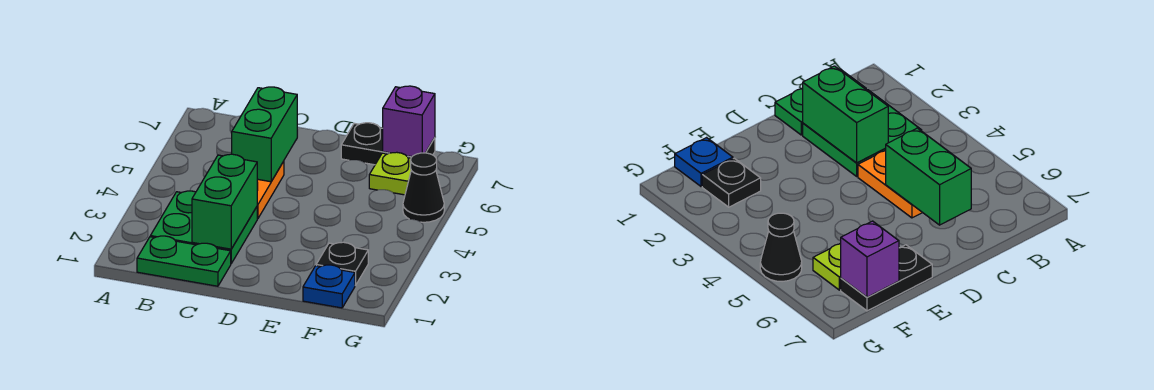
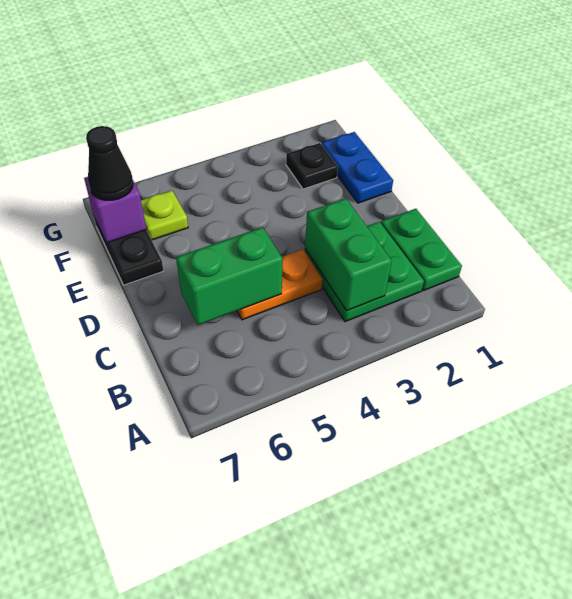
green brick C2:C3 level 2 -> green brick B3:C3 level 2
blue plate F1 level 1 -> blue plate E1:F1 level 1
black cone G5 level 1 -> black cone F7 level 3

